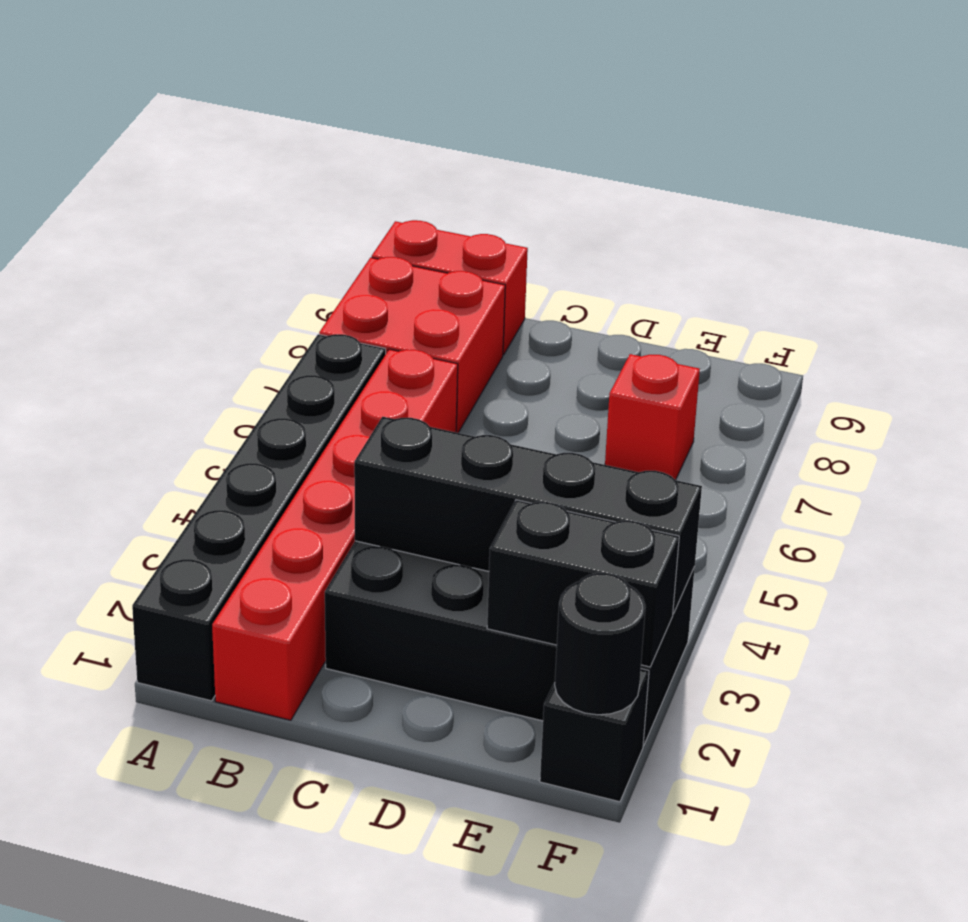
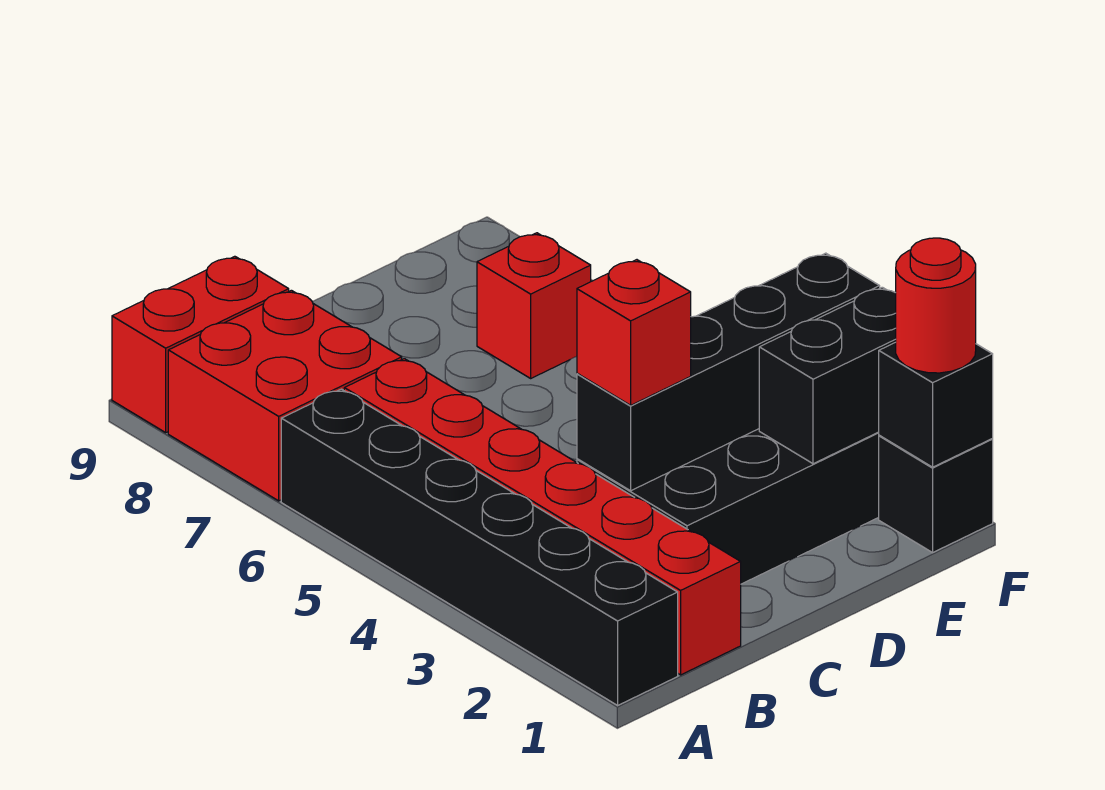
none -> red brick C3 level 3
black round brick F1 level 2 -> black brick F1 level 2
none -> red round brick F1 level 3

